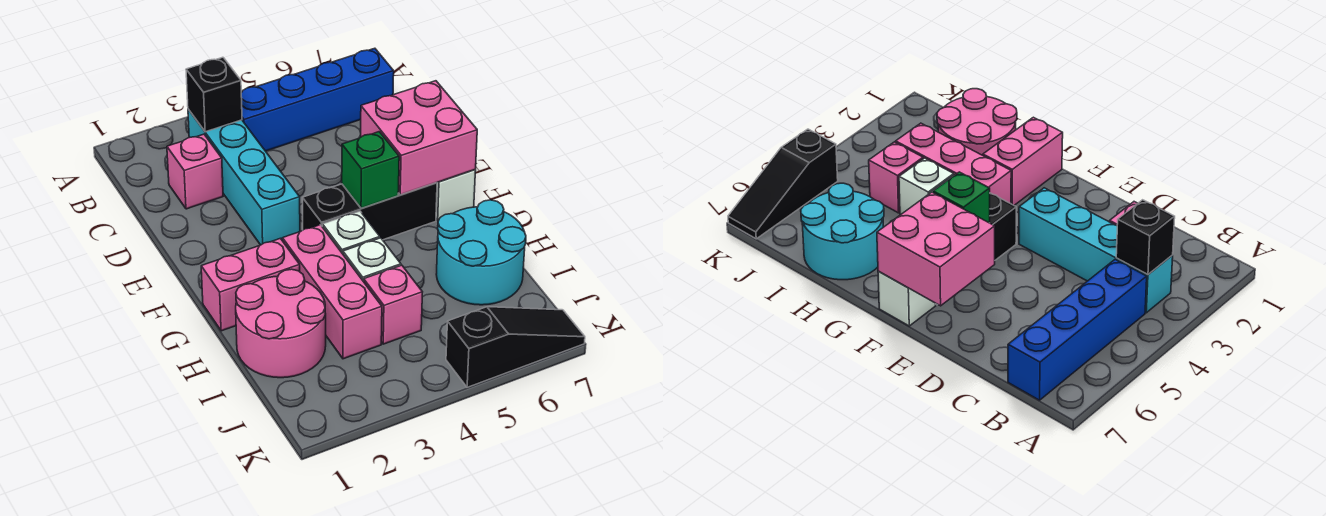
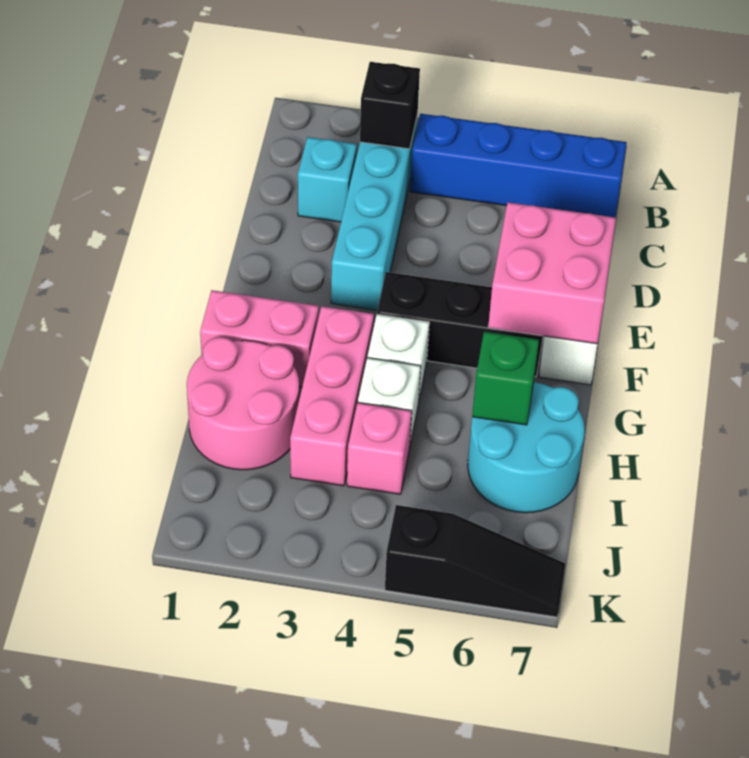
pink brick C2 level 1 -> cyan brick C2 level 1
green brick F5 level 2 -> green brick H6 level 2

